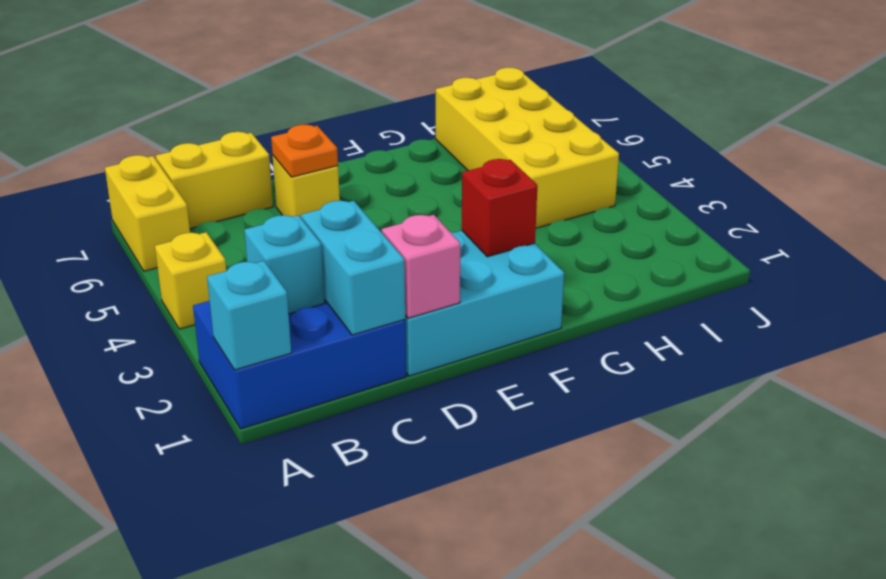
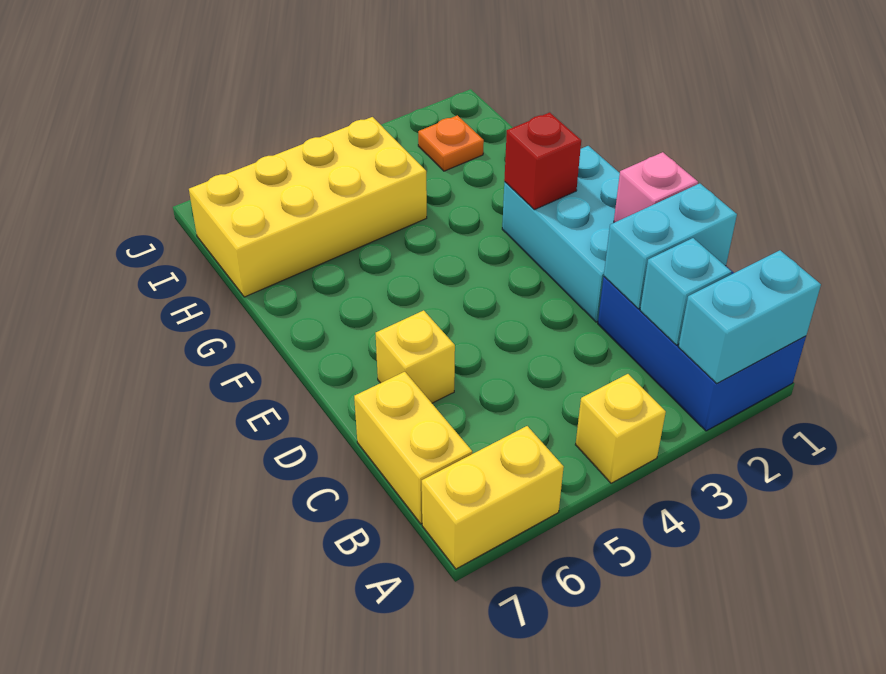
cyan brick A1 level 2 -> cyan brick A1:A2 level 2
orange plate D6 level 2 -> orange plate I2 level 1

